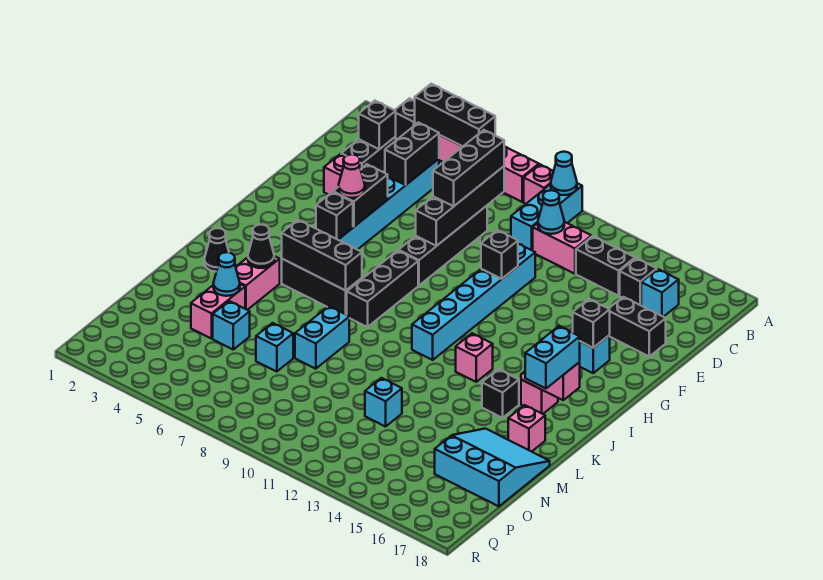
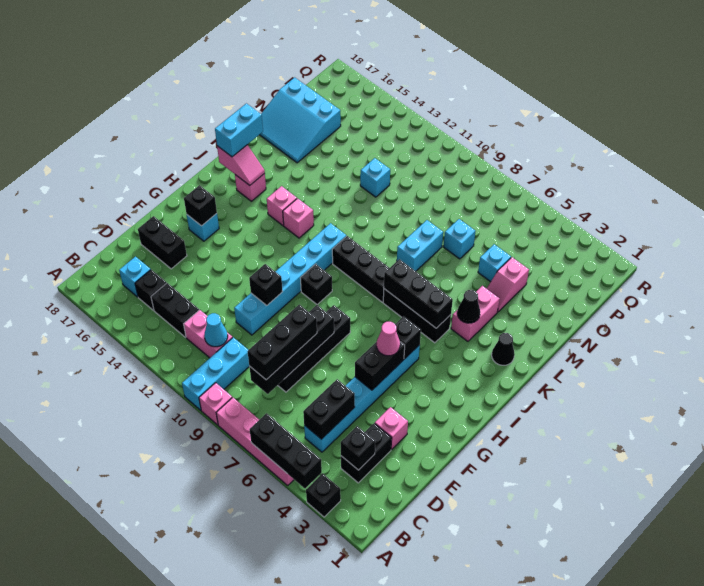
cyan cone A10 level 2 -> none
black brick H8:J8 level 1 -> black brick J8:J10 level 1
black brick K15 level 1 -> black brick H10 level 1
pink brick L17 level 1 -> pink brick J14 level 1
pink brick M4:N4 level 1 -> pink slope M4:N4 level 1 top N
cyan cone M4 level 2 -> none

